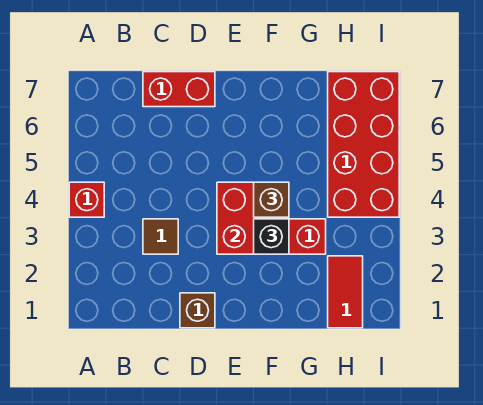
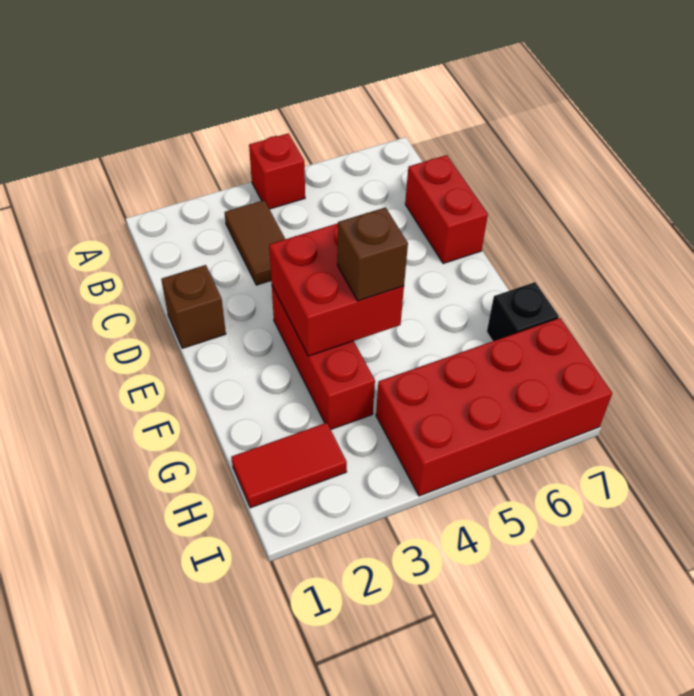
brown tile C3 level 1 -> brown tile B3:C3 level 1
black brick F3 level 3 -> black brick G7 level 1

